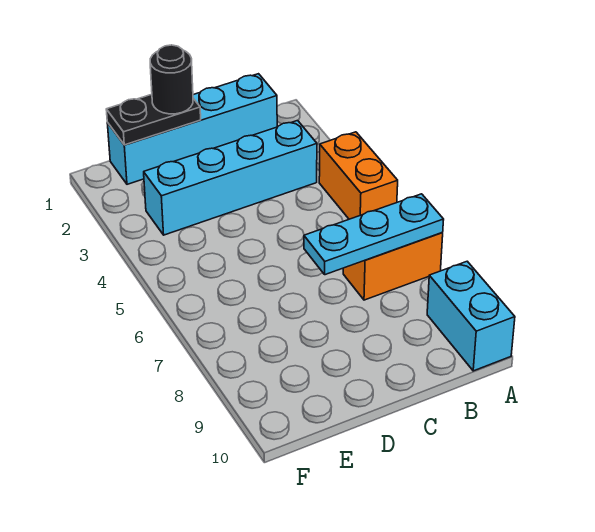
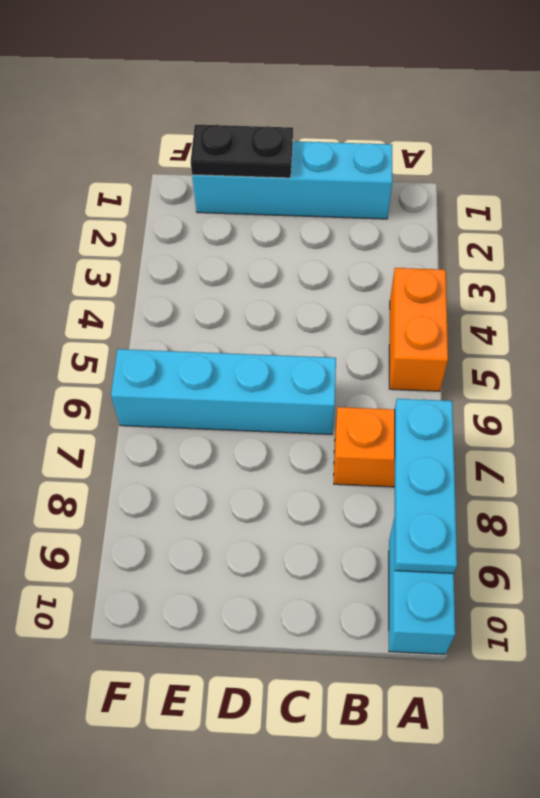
cyan plate A7:C7 level 2 -> cyan plate A7:A9 level 2
cyan brick B3:E3 level 1 -> cyan brick C6:F6 level 1
black round brick D1 level 3 -> none

